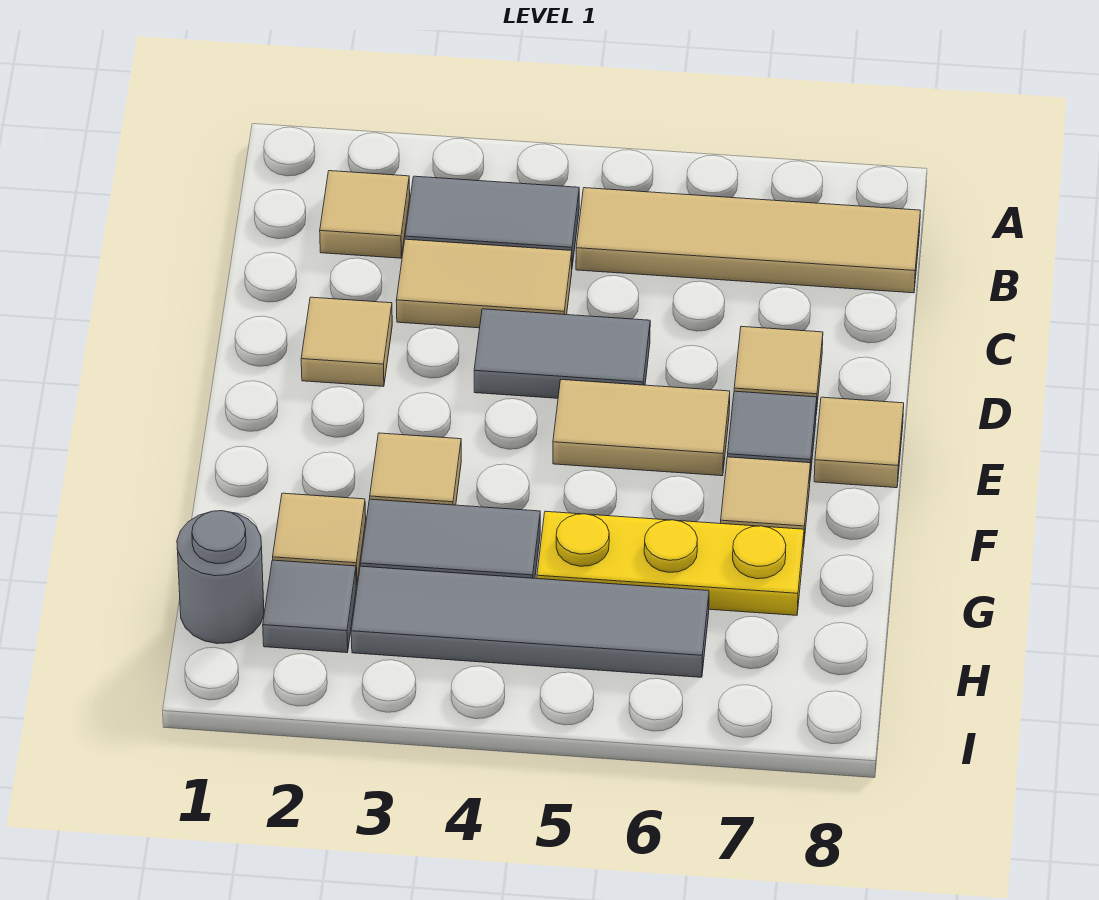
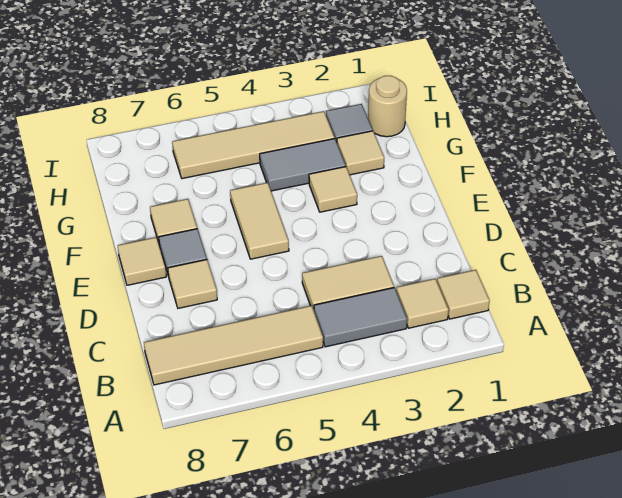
tan tile D2 level 1 -> tan tile B1 level 1
grey tile D4:D5 level 1 -> none
tan tile E5:E6 level 1 -> tan tile E5:F5 level 1
yellow plate G5:G7 level 1 -> none
grey round brick H1 level 1 -> tan round brick H1 level 1
grey tile H3:H6 level 1 -> tan tile H3:H6 level 1

